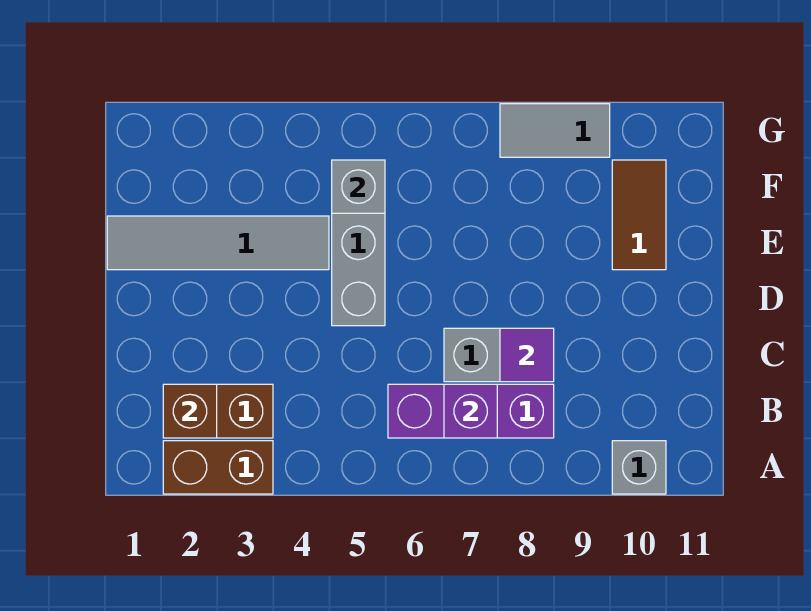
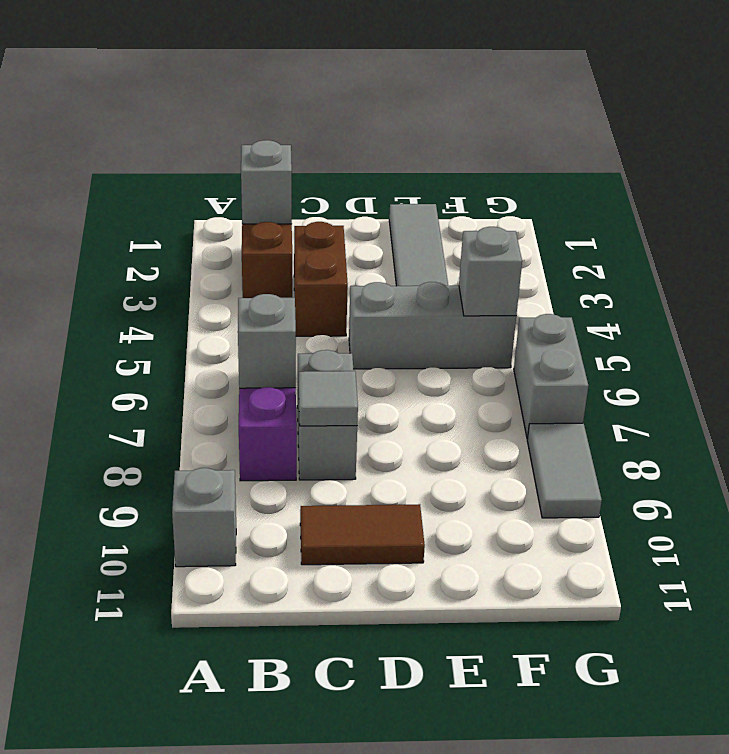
brown brick A2:A3 level 1 -> brown brick C3:C4 level 1
brown brick B2 level 2 -> grey brick B2 level 2
purple brick B7 level 2 -> grey brick B7 level 2
purple tile C8 level 2 -> grey tile C8 level 2
brown tile E10:F10 level 1 -> brown tile C10:D10 level 1
none -> grey brick G6:G7 level 1

